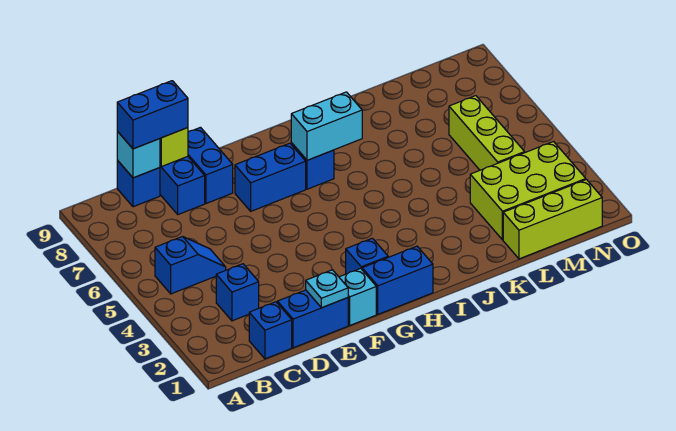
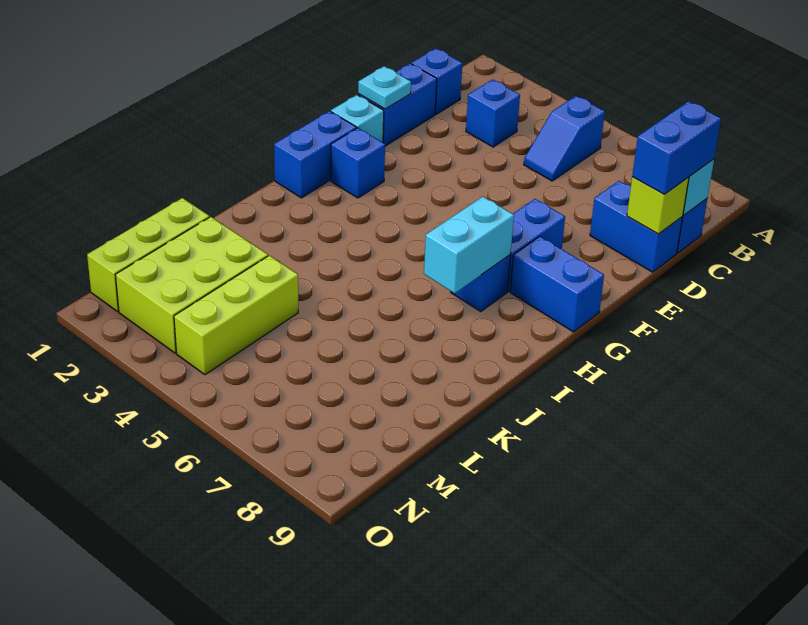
blue brick E8:E9 level 1 -> blue brick G8:G9 level 1
lime brick M4:M6 level 1 -> lime brick L4:N4 level 1

